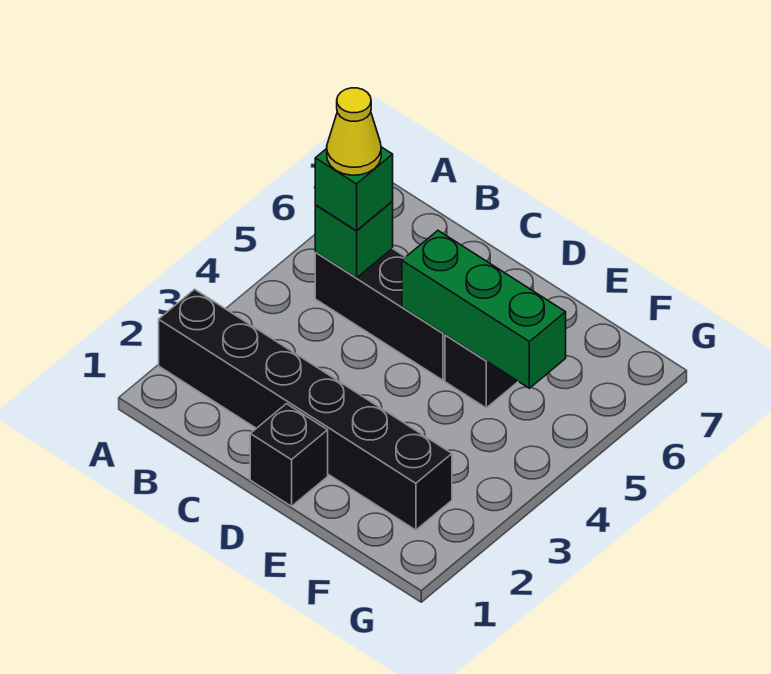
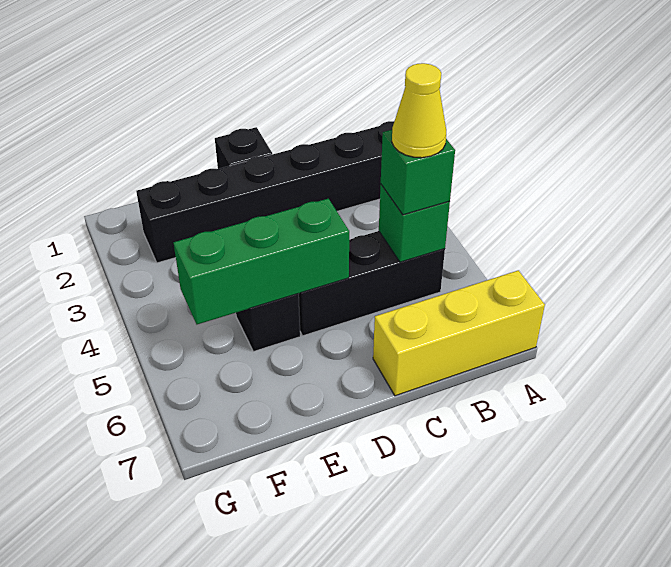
none -> yellow brick A7:C7 level 1

